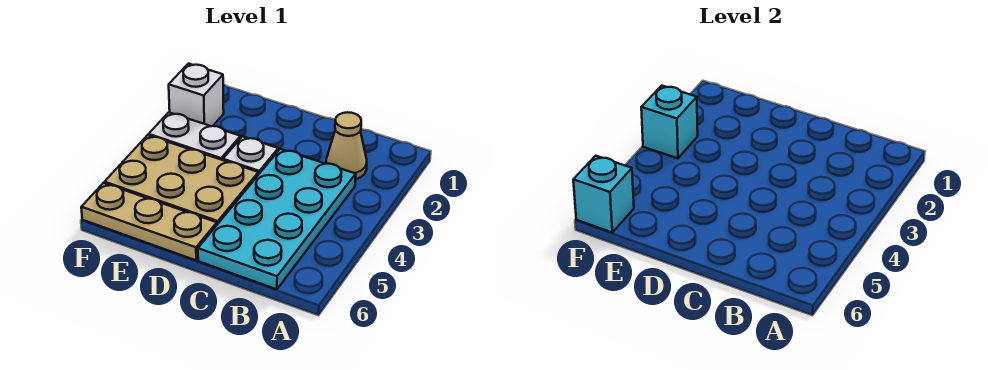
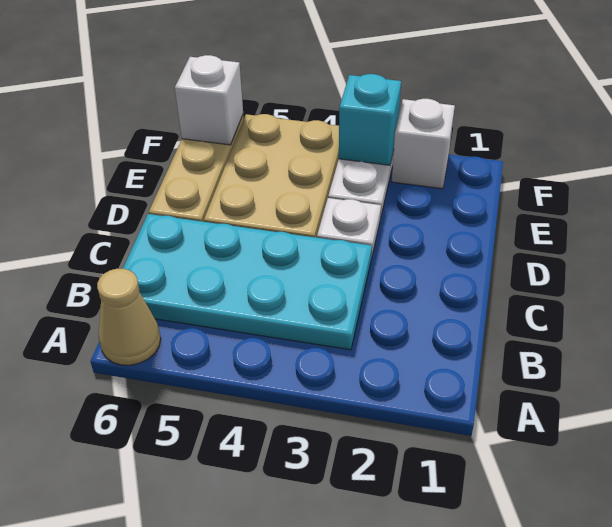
tan cone B2 level 1 -> tan cone A6 level 1
cyan brick F6 level 2 -> white brick F6 level 2

